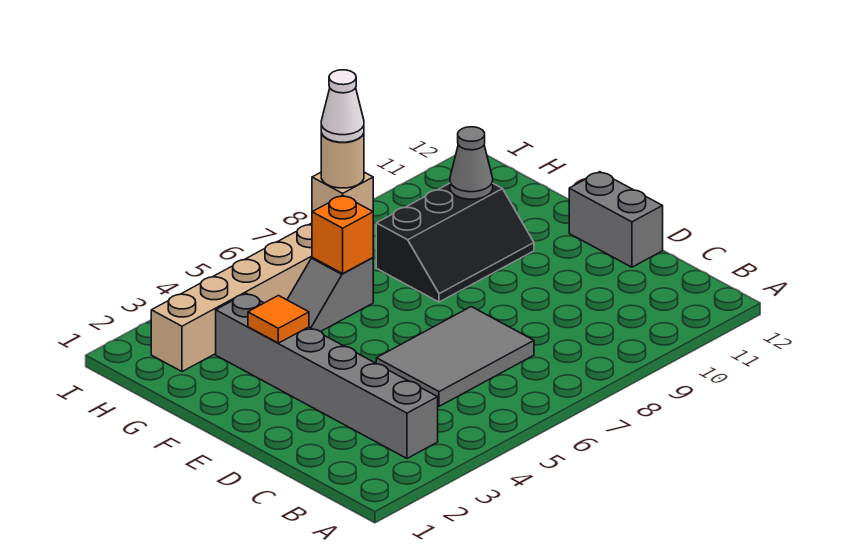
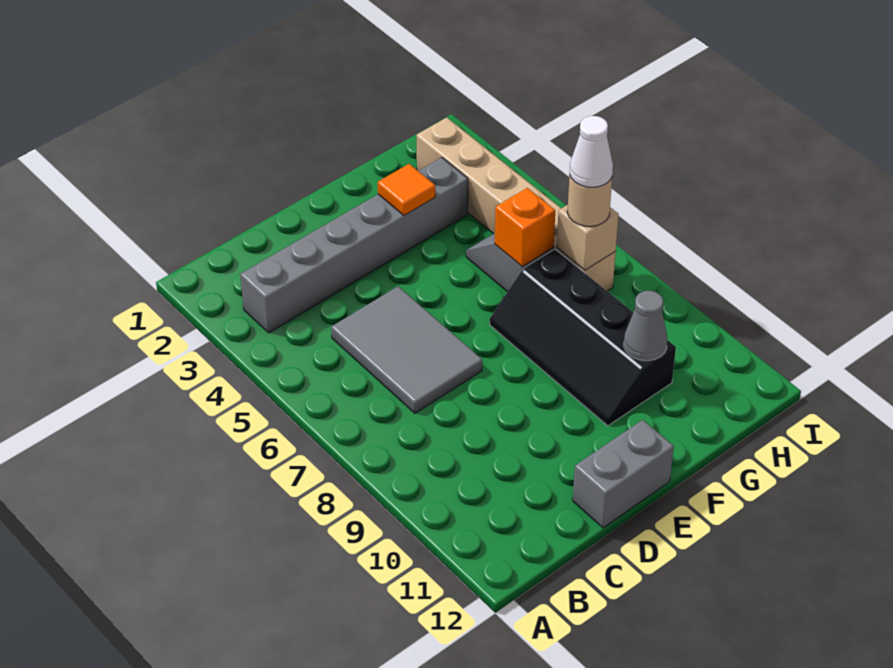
black slope F8:G10 level 1 top G -> black slope F7:G10 level 1 top G

